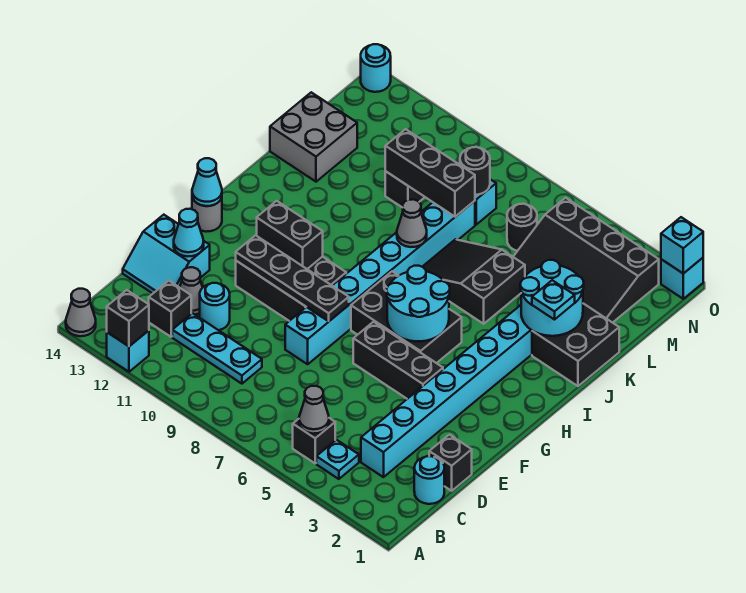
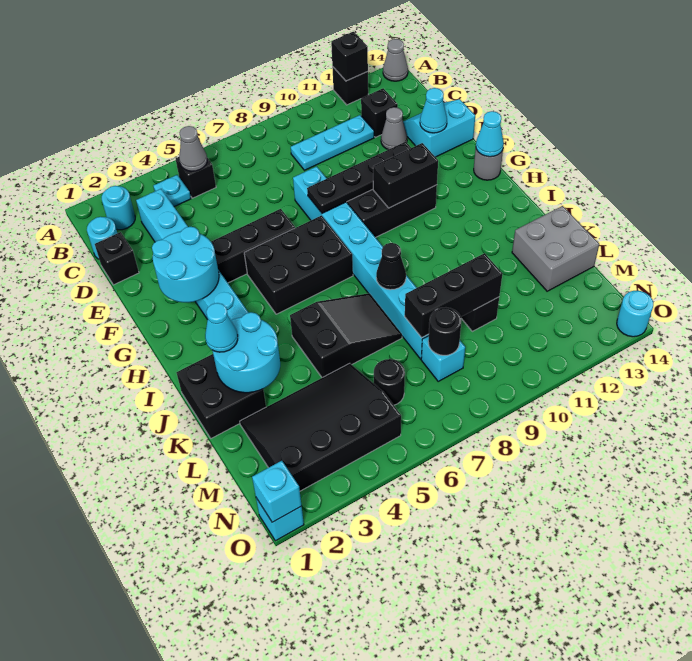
cyan brick A12 level 1 -> black brick A12 level 1
cyan round brick D11 level 1 -> cyan round brick B2 level 1
cyan round brick G5:H6 level 2 -> cyan round brick F2:G3 level 2
cyan plate J2 level 3 -> cyan cone J2 level 3
grey cone J8 level 2 -> black cone J8 level 2

